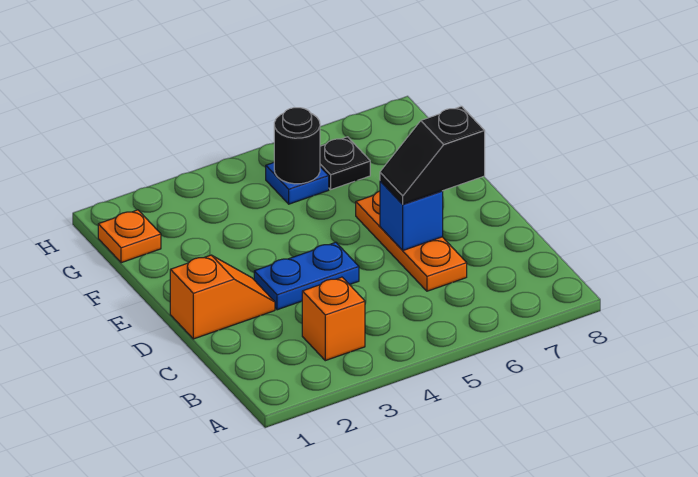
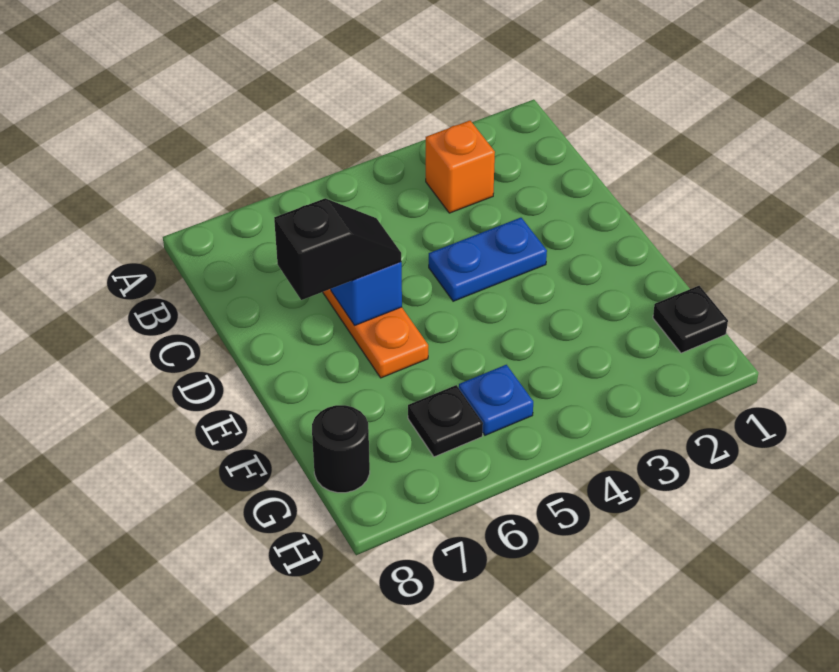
orange slope D1:D2 level 1 top 1 -> none
orange plate G1 level 1 -> black plate G1 level 1
black round brick G5 level 2 -> black round brick G8 level 1

